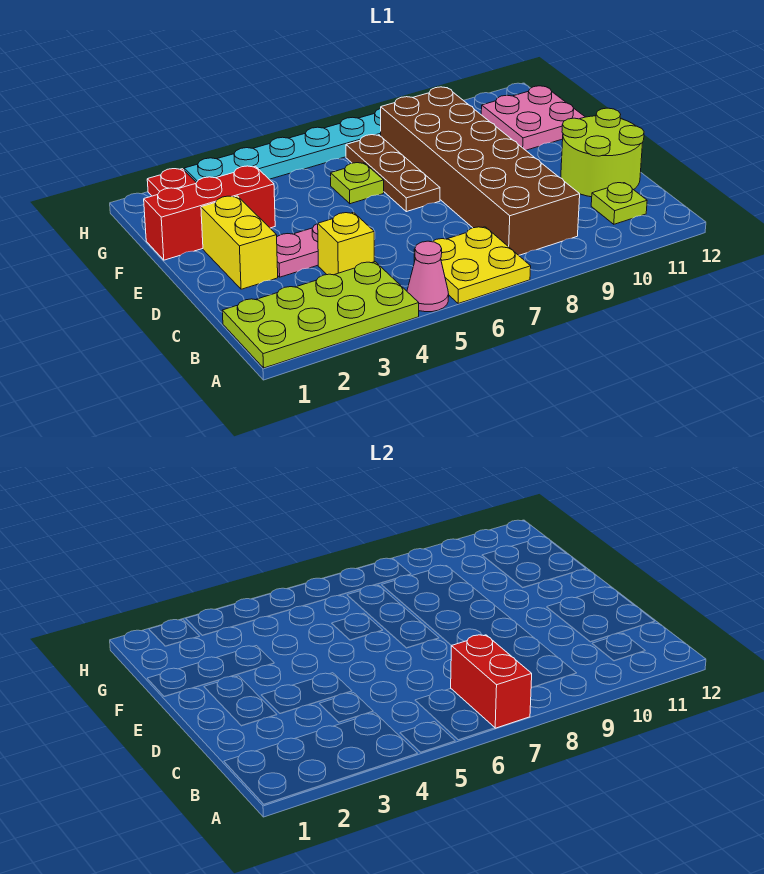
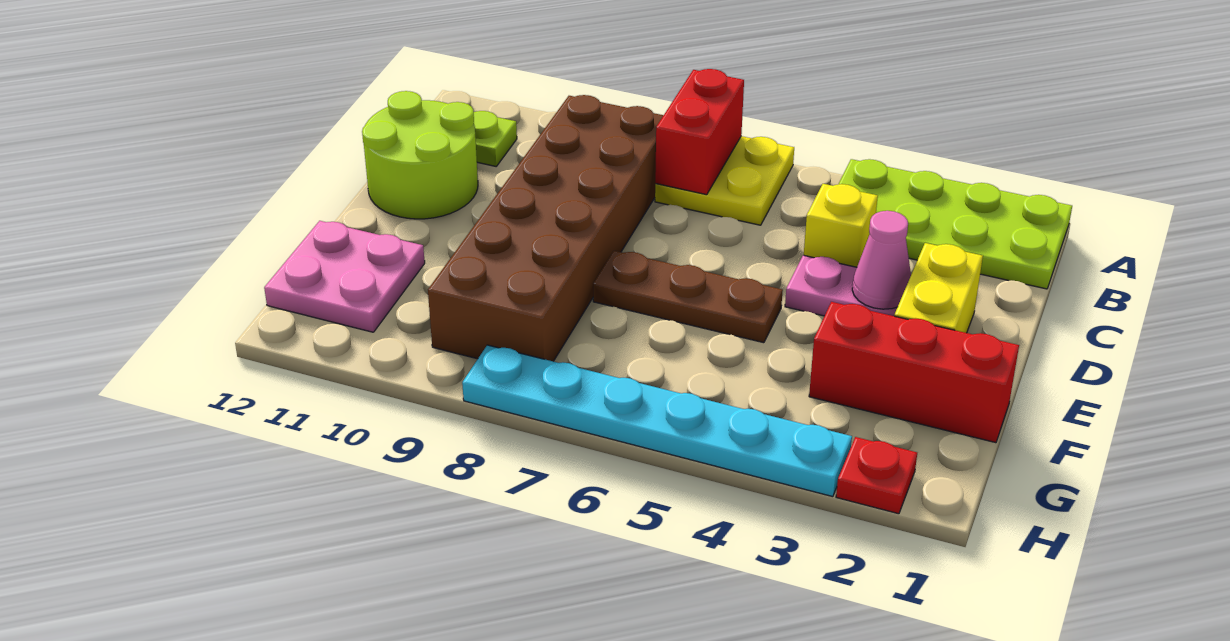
pink cone A5 level 1 -> pink cone D3 level 2
brown plate E7:G7 level 1 -> brown plate E5:E7 level 1
lime plate F6 level 1 -> none

